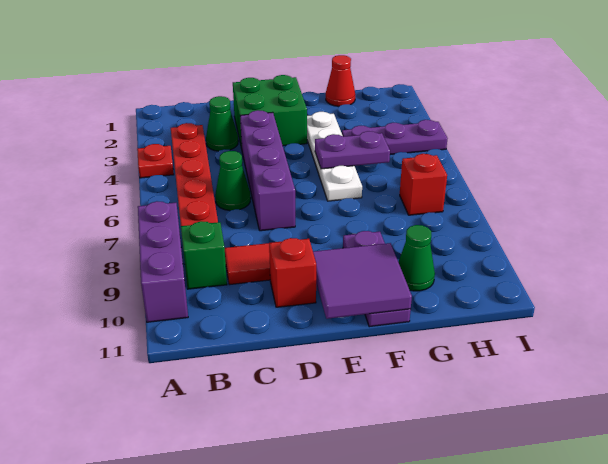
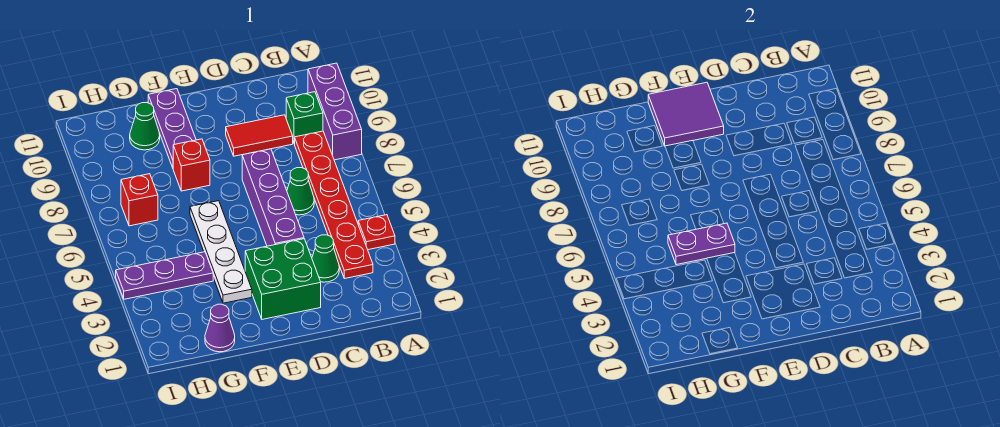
red brick D10 level 1 -> red brick F8 level 1
red cone G1 level 1 -> purple cone G1 level 1

